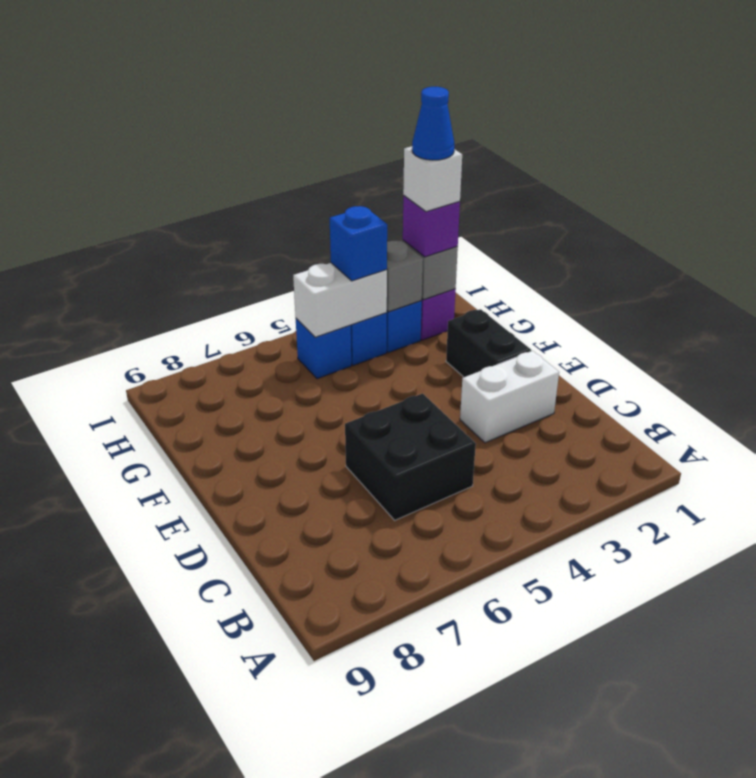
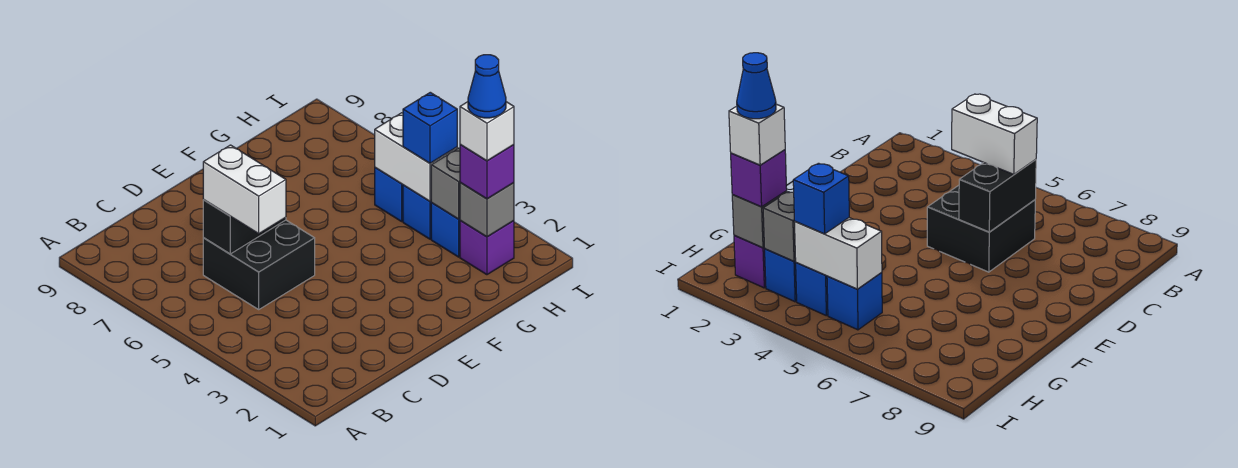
white brick D2:D3 level 1 -> white brick C5:C6 level 3
black brick E2:F2 level 1 -> black brick C6:D6 level 2

